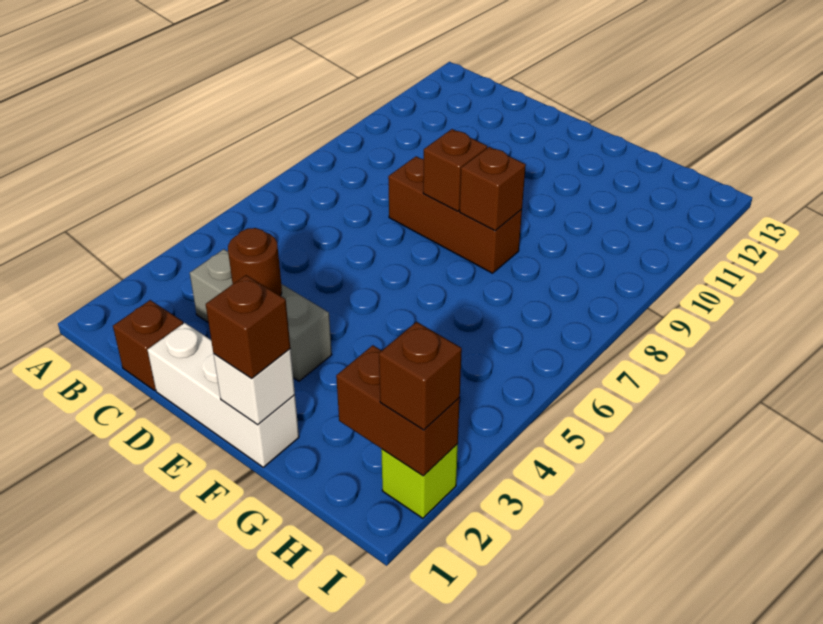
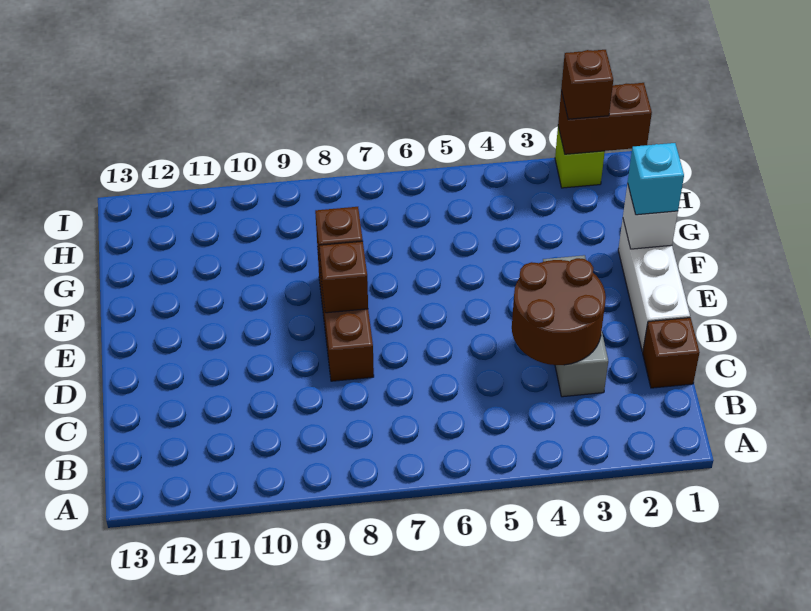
brown round brick D3 level 2 -> brown round brick C3:D4 level 2
brown brick F1 level 3 -> cyan brick F1 level 3
brown brick H2:I2 level 2 -> brown brick I1:I2 level 2

